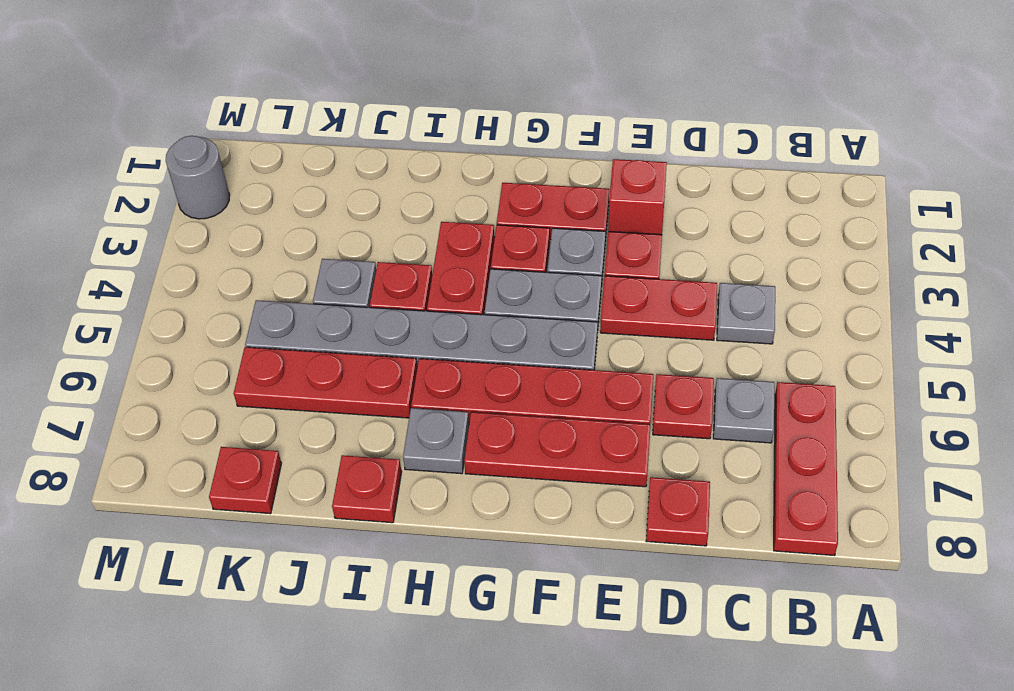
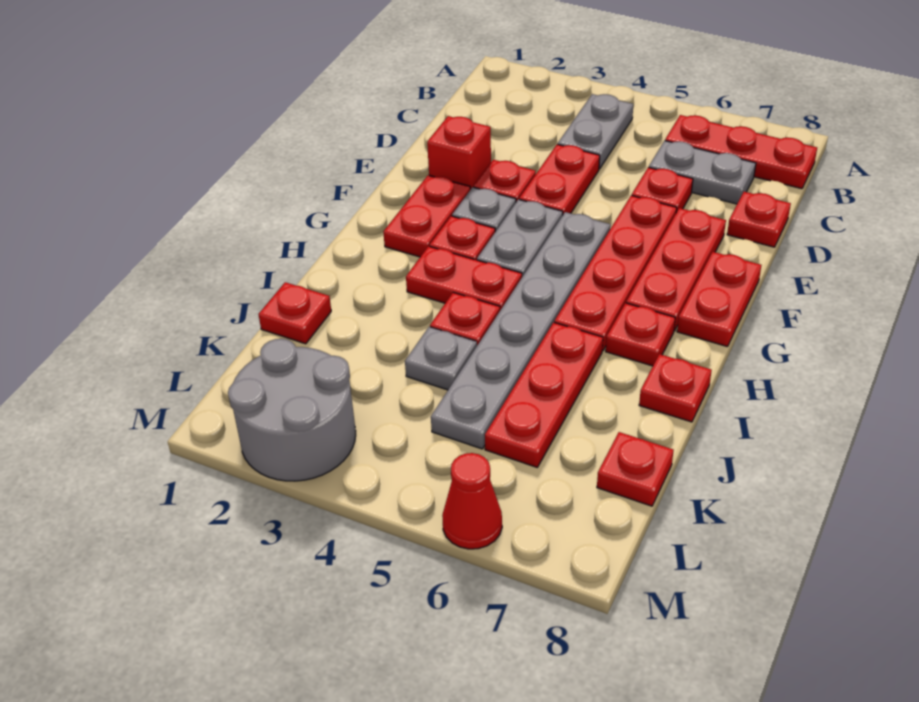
grey plate C4 level 1 -> grey plate B4:C4 level 1
grey plate C6 level 1 -> grey plate C6:C7 level 1
none -> red plate F8:G8 level 1
grey plate H7 level 1 -> red plate H7 level 1
none -> red plate J1 level 1
grey round brick M2 level 1 -> grey round brick L2:M3 level 1
none -> red cone M6 level 1

